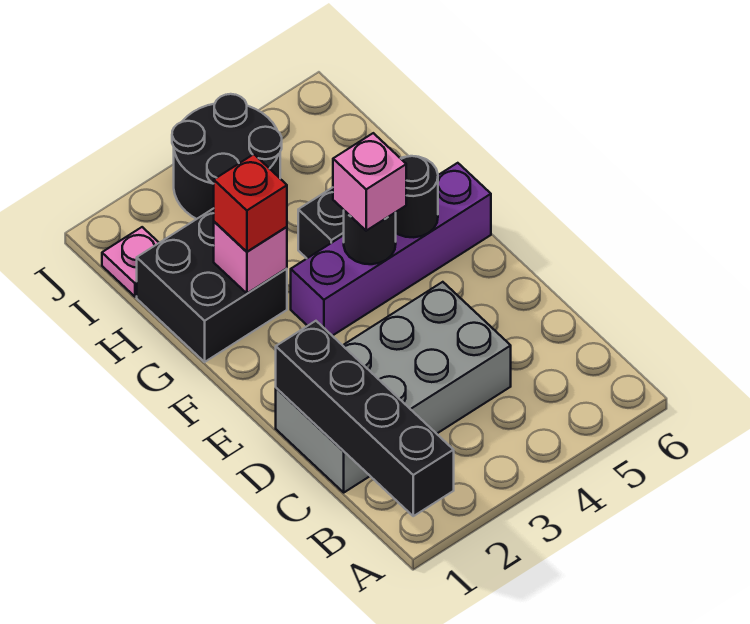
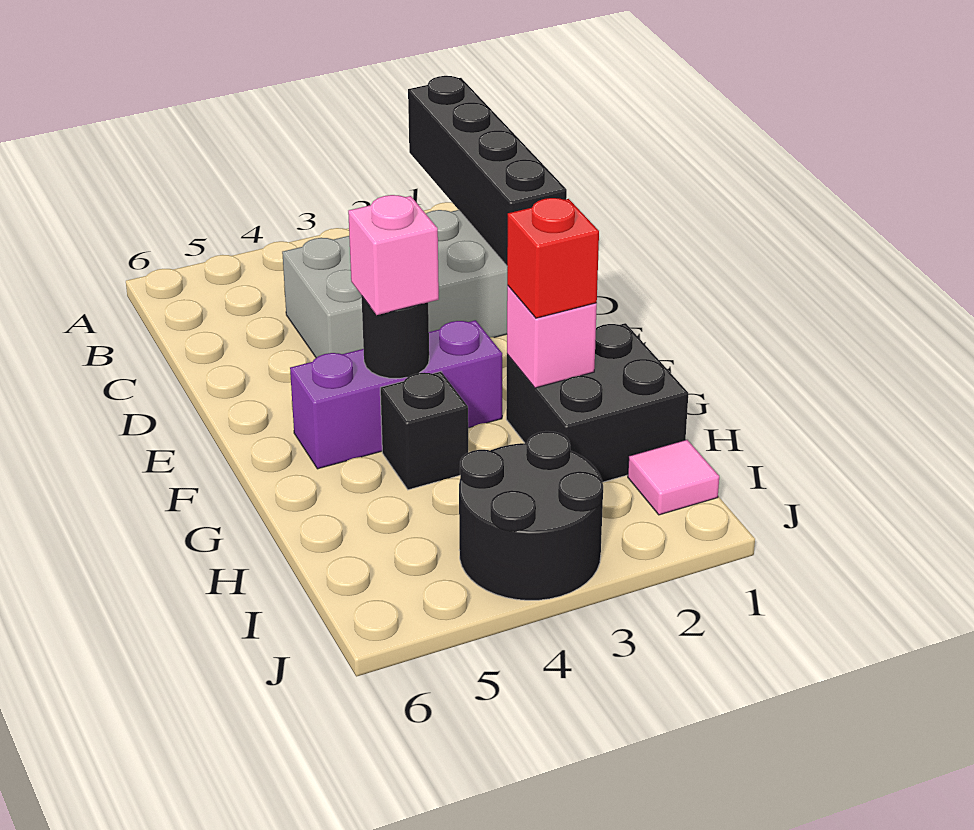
purple brick F3:F6 level 1 -> purple brick F3:F5 level 1
black round brick F5 level 2 -> none
pink plate I1 level 1 -> pink tile I1 level 1

